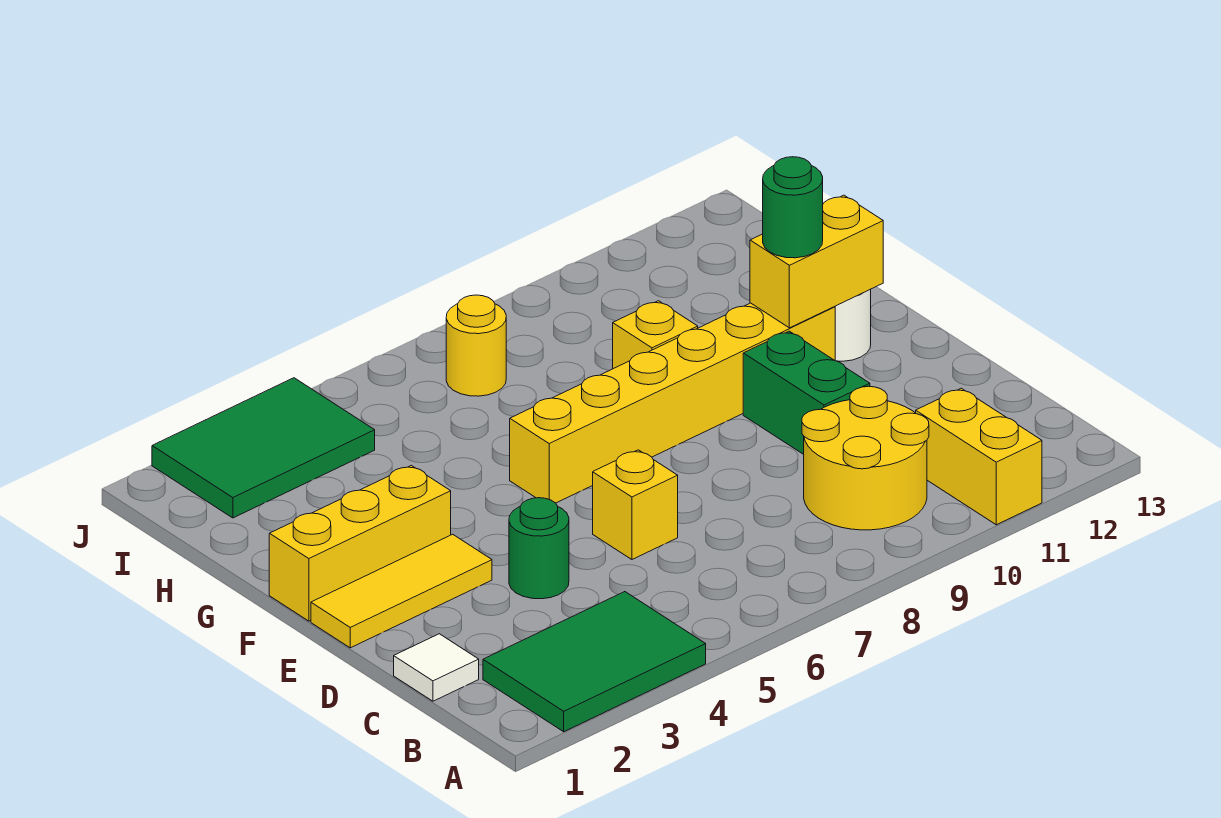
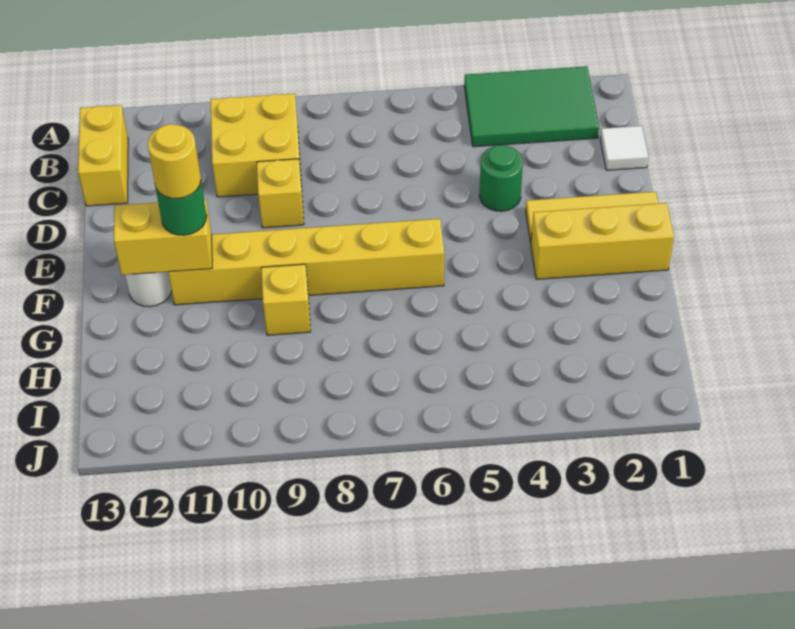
yellow brick A11:B11 level 1 -> yellow brick B13:C13 level 1
yellow round brick B9:C10 level 1 -> yellow brick B9:C10 level 1
yellow brick D6 level 1 -> yellow brick D9 level 1
green brick D10:E10 level 1 -> none
green tile I2:J4 level 1 -> none
yellow round brick I7 level 1 -> yellow round brick F11 level 4

